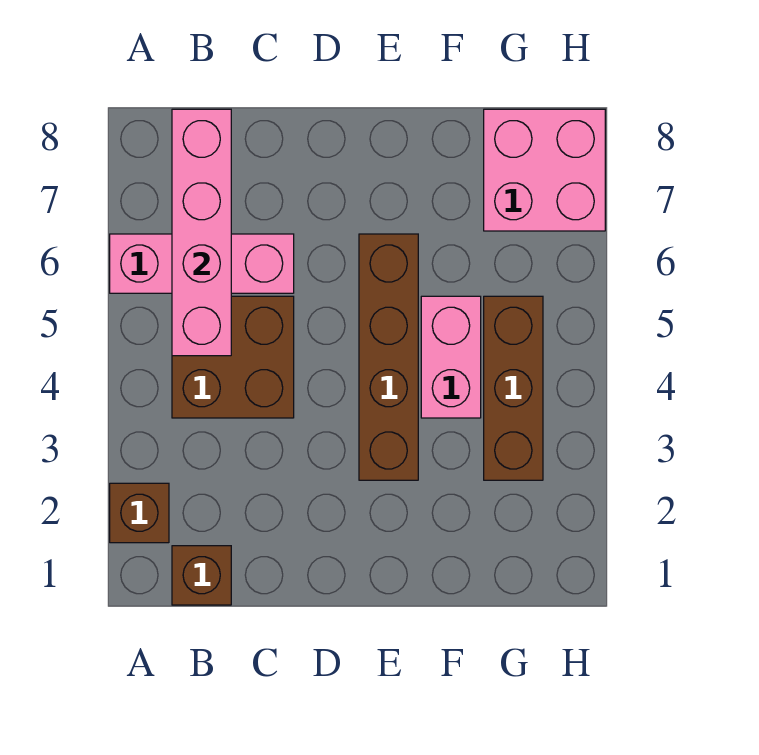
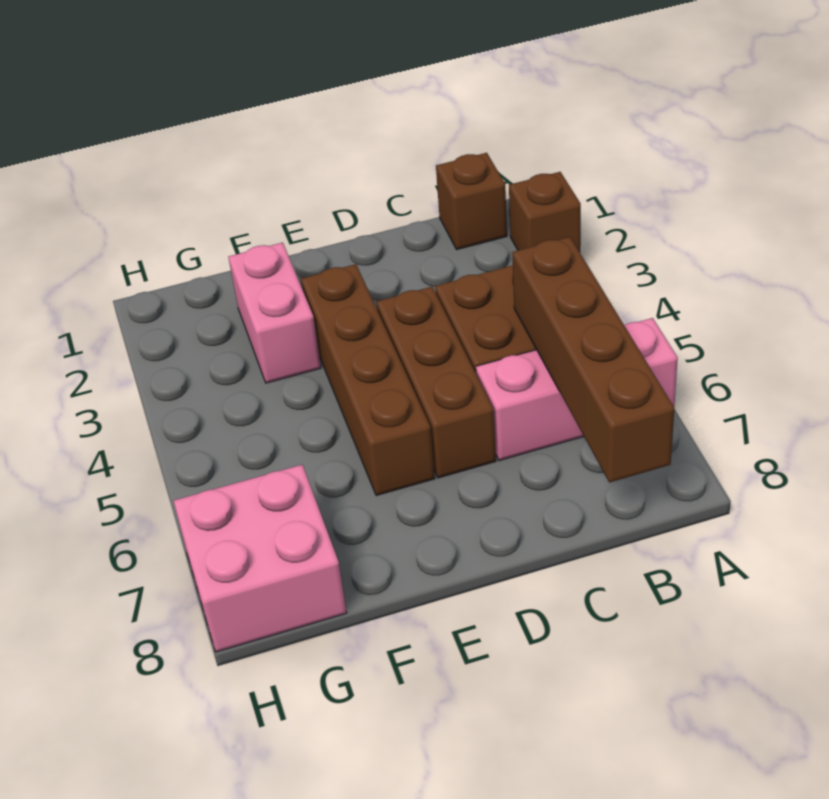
pink brick B5:B8 level 2 -> brown brick B5:B8 level 2
pink brick F4:F5 level 1 -> pink brick F2:F3 level 1
brown brick G3:G5 level 1 -> brown brick D4:D6 level 1

